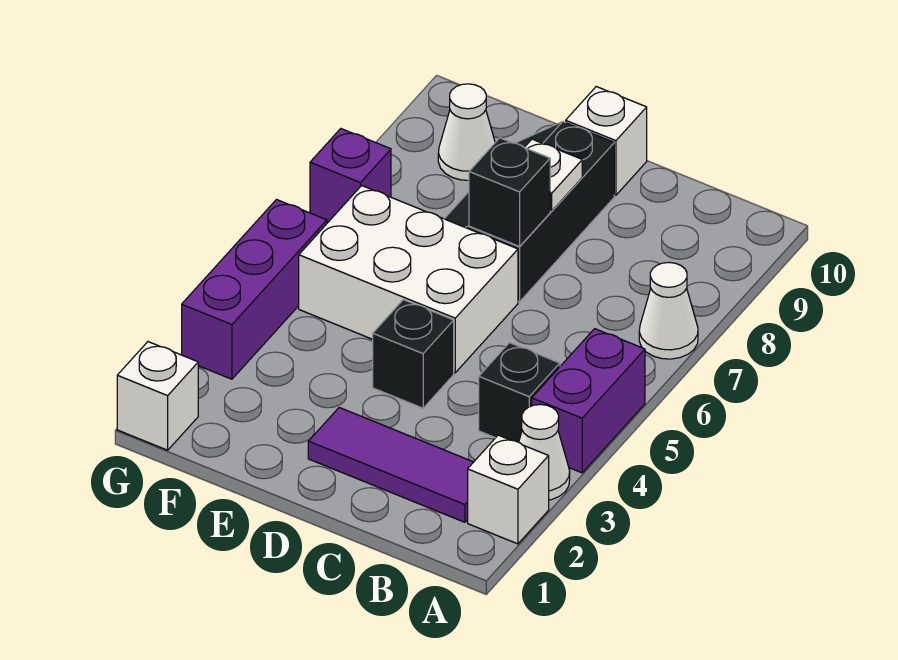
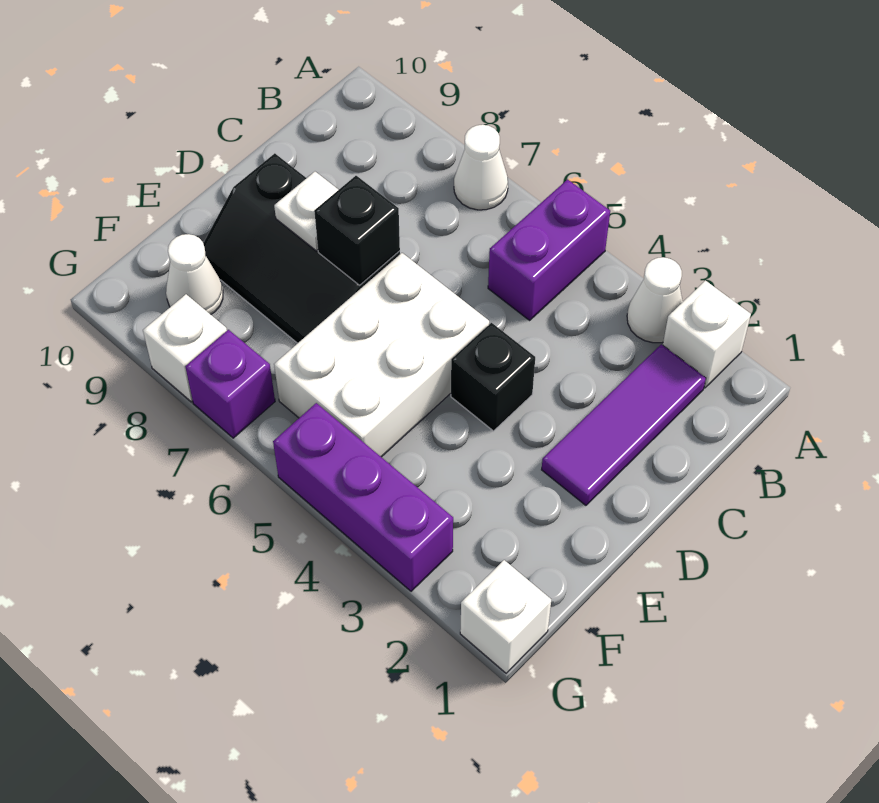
purple brick A4:A5 level 1 -> purple brick A5:B5 level 1
black brick B4 level 1 -> none
white brick D10 level 1 -> white brick G8 level 1

